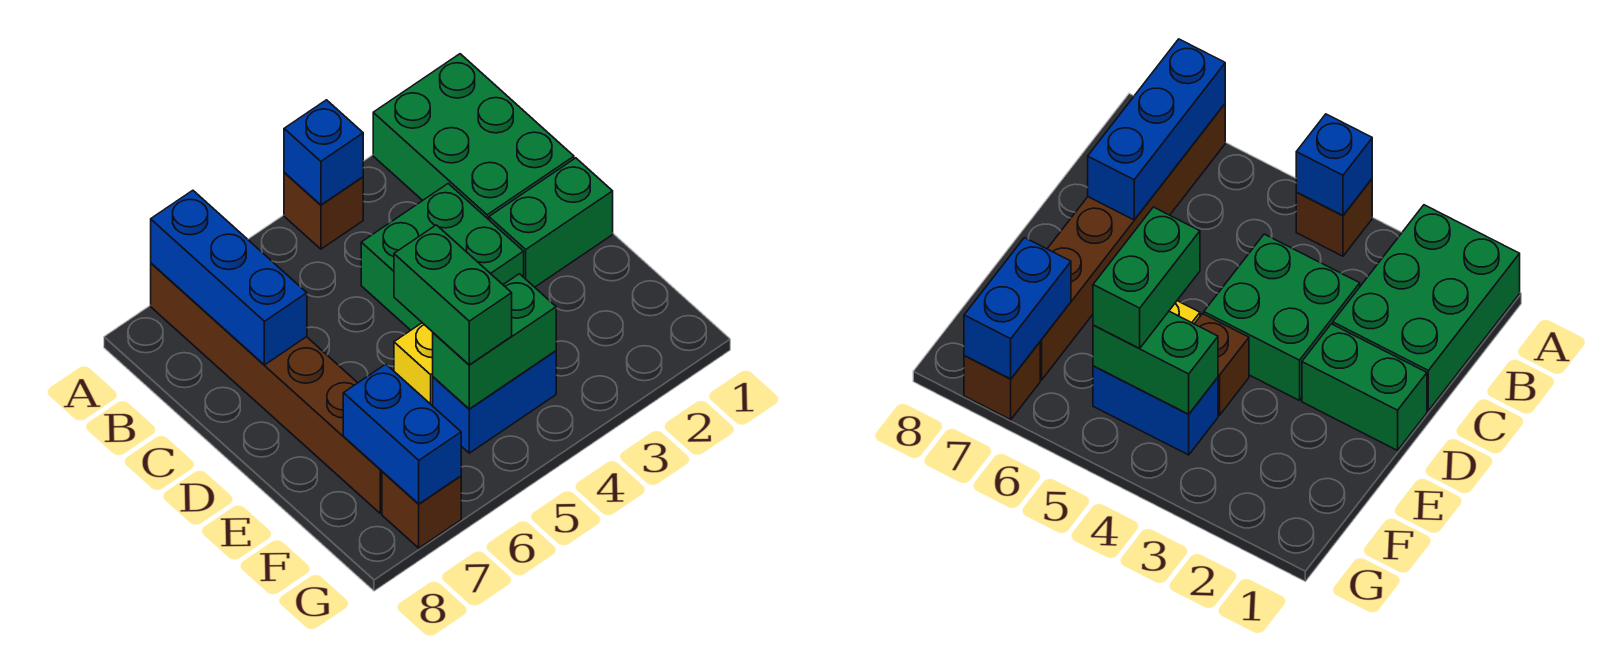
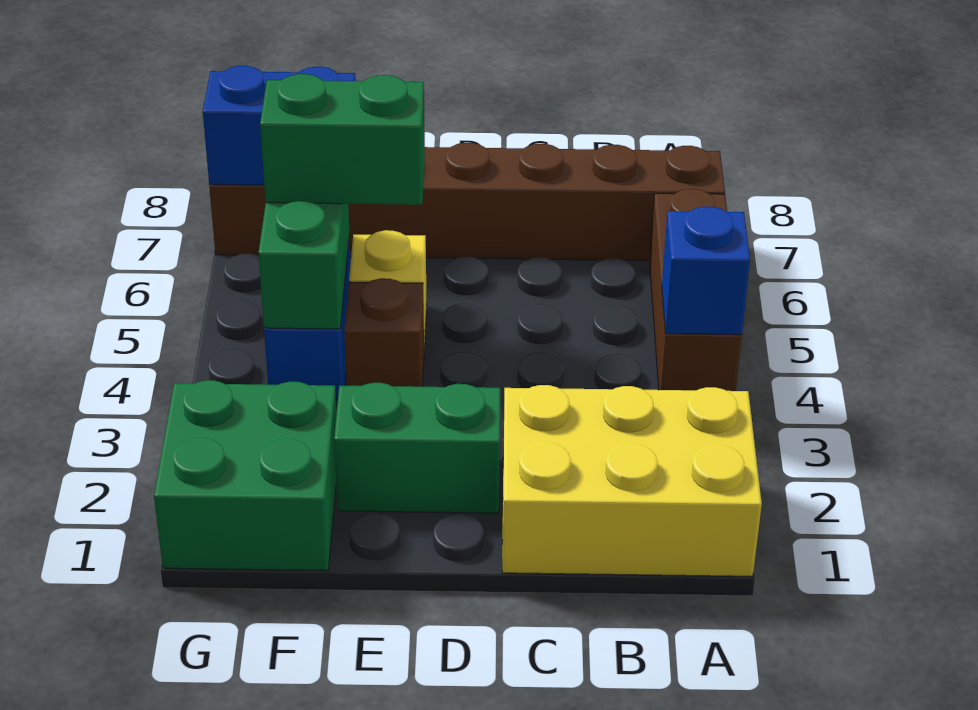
green brick A1:C2 level 1 -> yellow brick A1:C2 level 1
brown brick A4 level 1 -> brown brick A4:A6 level 1
blue brick A7:C7 level 2 -> none
green brick C3:D4 level 1 -> green brick F1:G2 level 1
green brick D1:D2 level 1 -> green brick D2:E2 level 1

